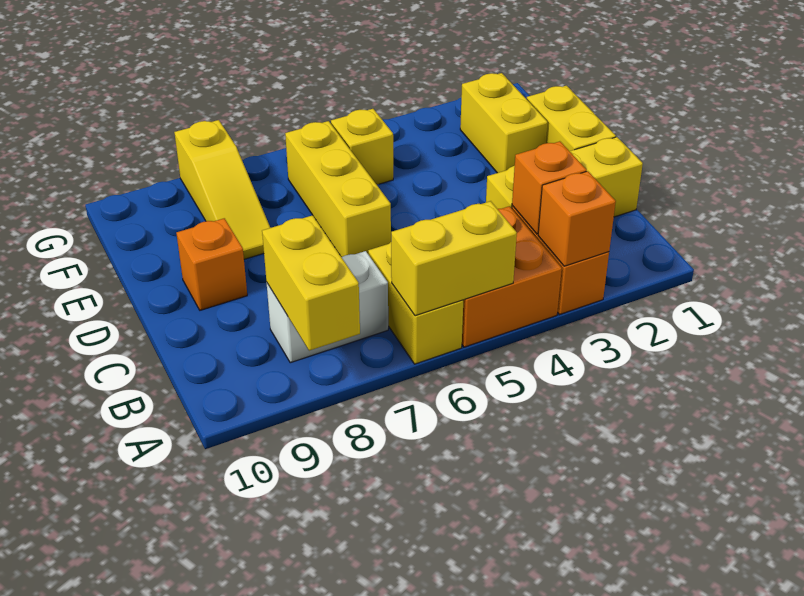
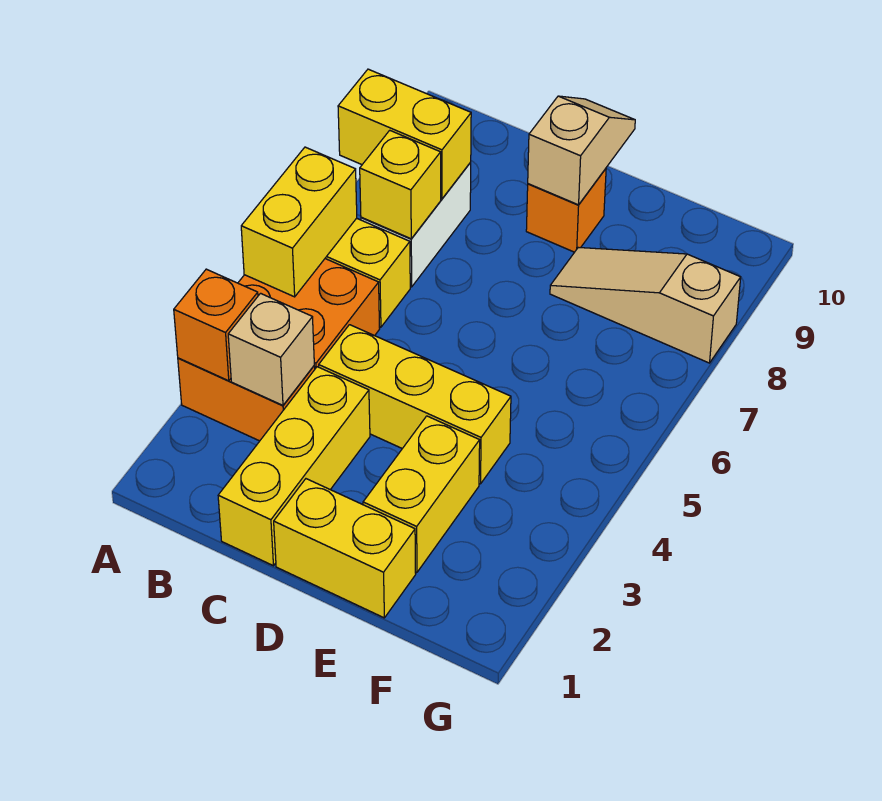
orange brick B3 level 2 -> tan brick B3 level 2
yellow brick D6:F6 level 1 -> yellow brick C4:E4 level 1
none -> tan slope D9:D10 level 2 top 9
yellow brick E2:F2 level 1 -> yellow brick E2:E3 level 1
yellow slope E8:G8 level 1 top G -> tan slope E8:G8 level 1 top G
yellow brick F5 level 1 -> yellow brick B7 level 2

